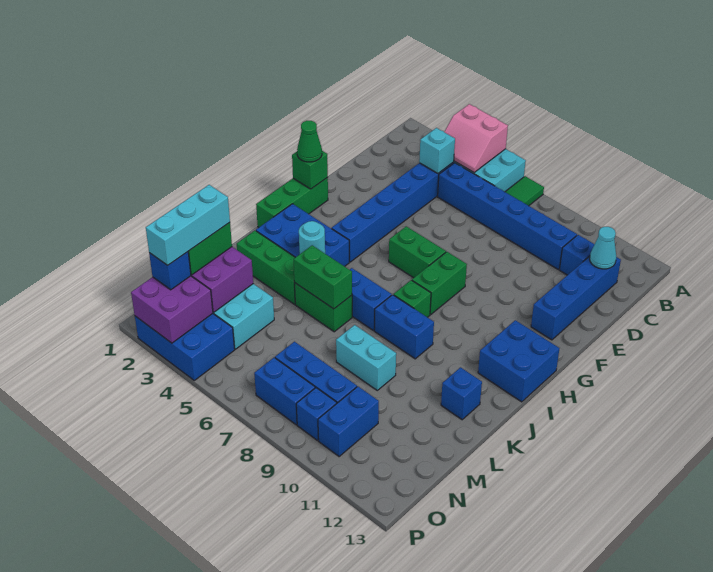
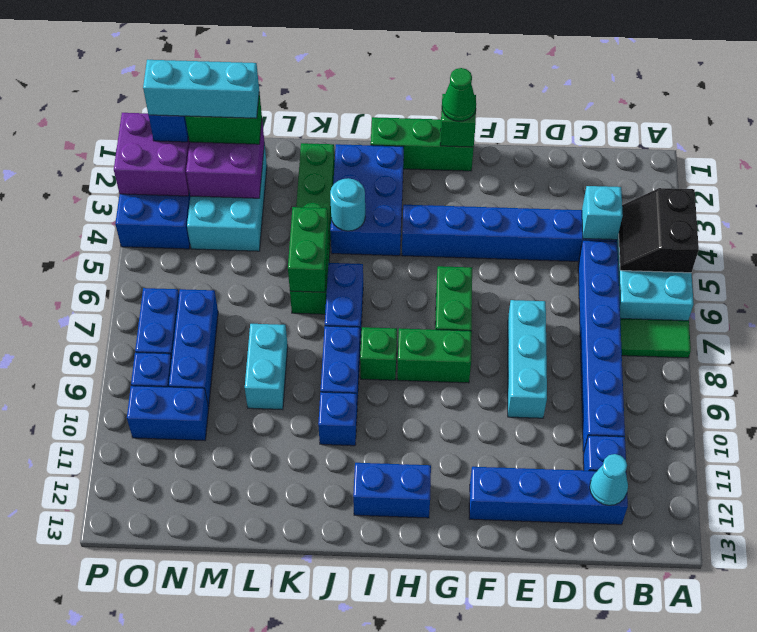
pink slope A4:B5 level 2 top A -> black slope A4:B5 level 2 top A
none -> cyan brick E7:E9 level 1
blue brick H12:I13 level 1 -> blue brick H12:I12 level 1
blue brick K12 level 1 -> blue brick J10 level 1

